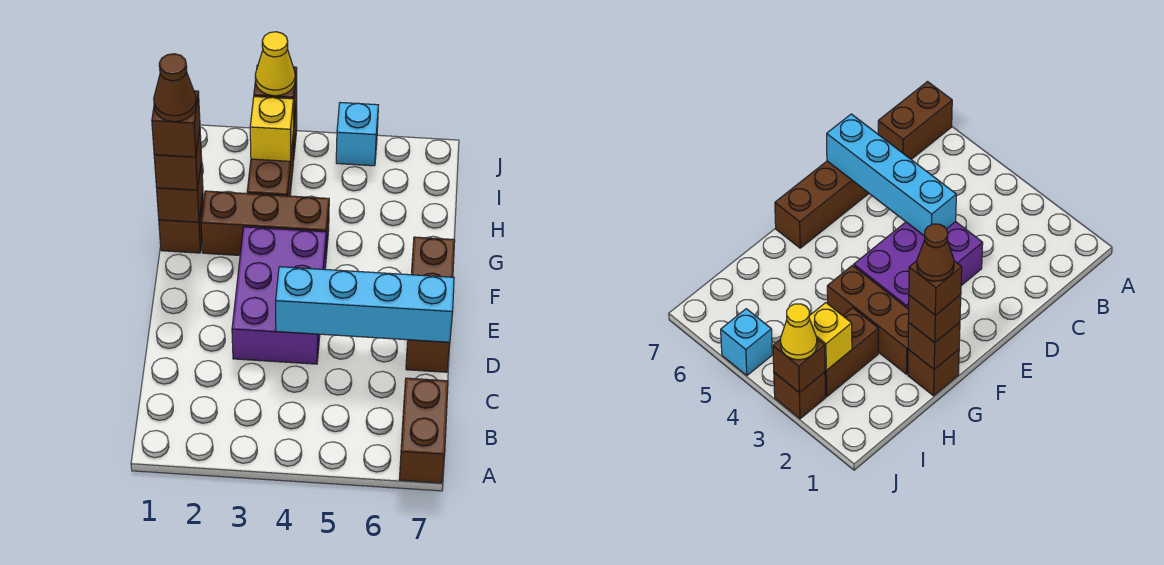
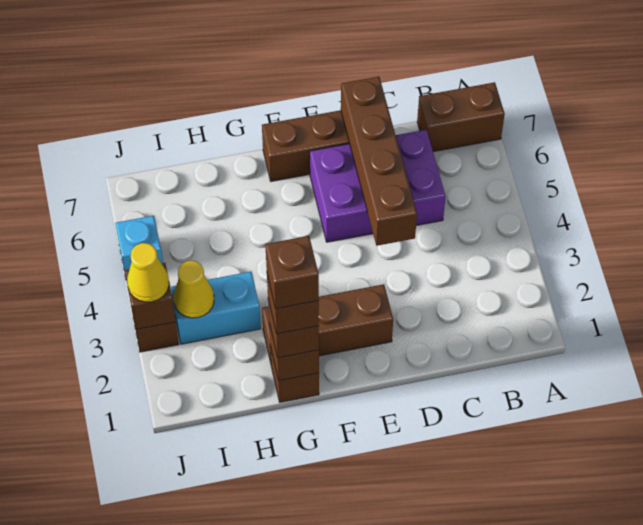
purple brick D3:F4 level 1 -> purple brick C5:E6 level 1
cyan brick D4:D7 level 2 -> brown brick D4:D7 level 2
brown cone G1 level 5 -> brown brick G1 level 5
brown brick G2:G4 level 1 -> brown brick E2:G2 level 1
brown brick H3:I3 level 1 -> cyan brick H3:I3 level 1
yellow brick I3 level 2 -> yellow cone I3 level 2

